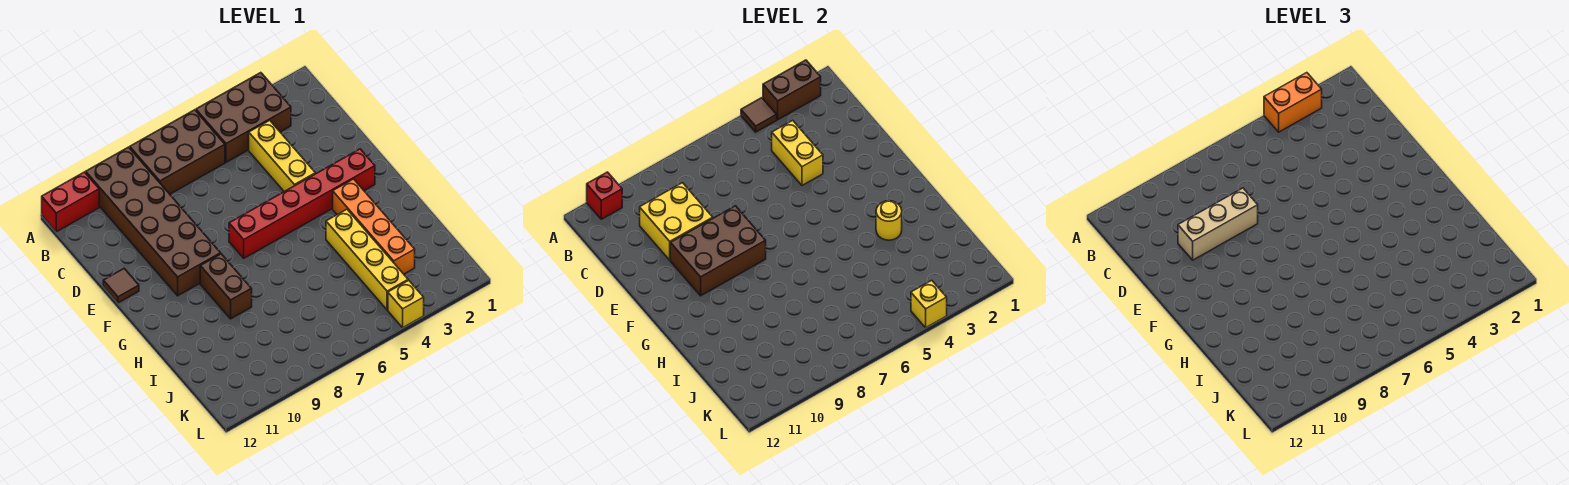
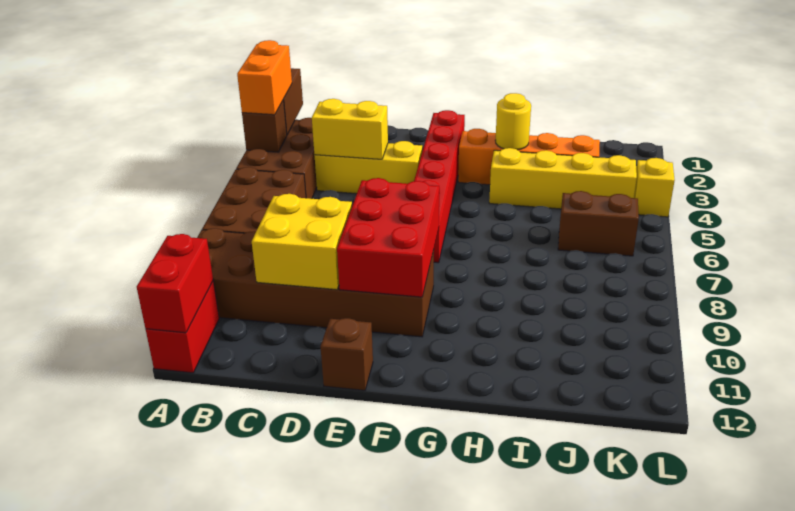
brown tile A4 level 2 -> brown brick A4 level 2
red brick A11 level 2 -> red brick A11:A12 level 2
tan brick D8:D10 level 3 -> none
brown brick E8:F10 level 2 -> red brick E8:F10 level 2
brown tile E12 level 1 -> brown brick E12 level 1
brown brick G9:H9 level 1 -> brown brick J6:K6 level 1
yellow brick L4 level 2 -> none

